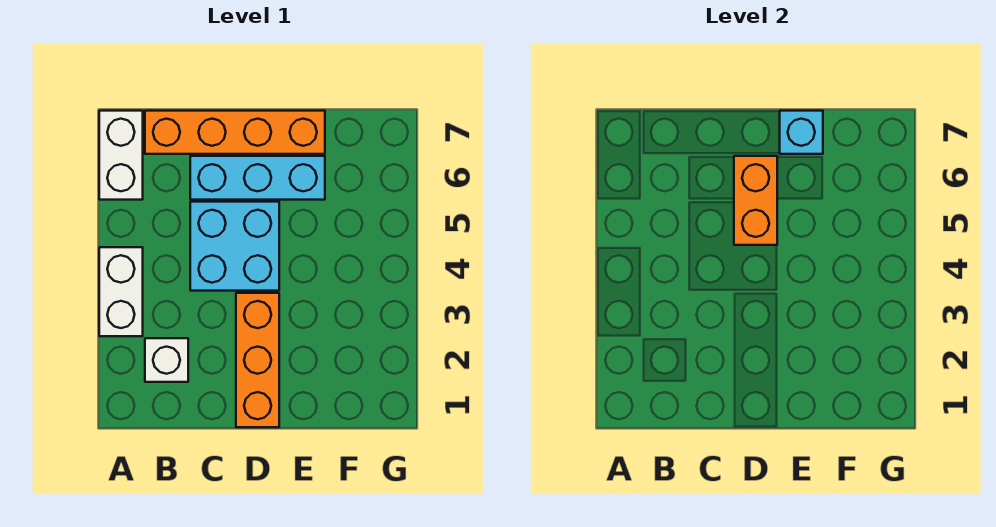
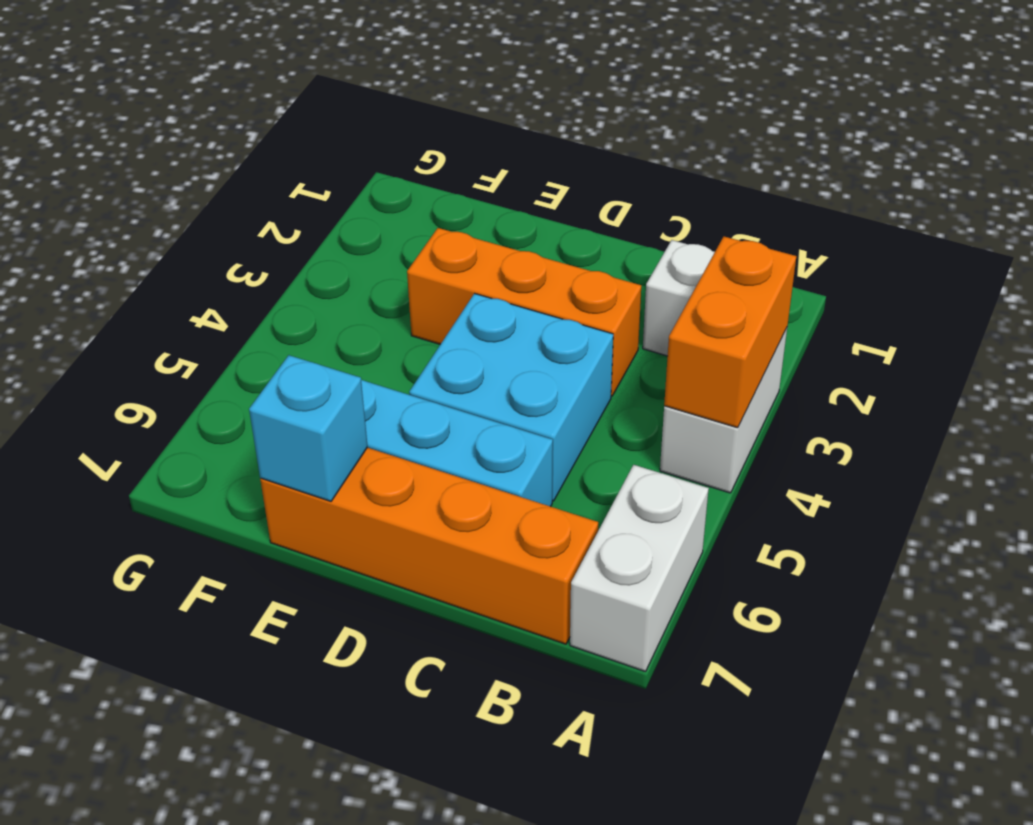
orange brick D1:D3 level 1 -> orange brick C3:E3 level 1
orange brick D5:D6 level 2 -> orange brick A3:A4 level 2

